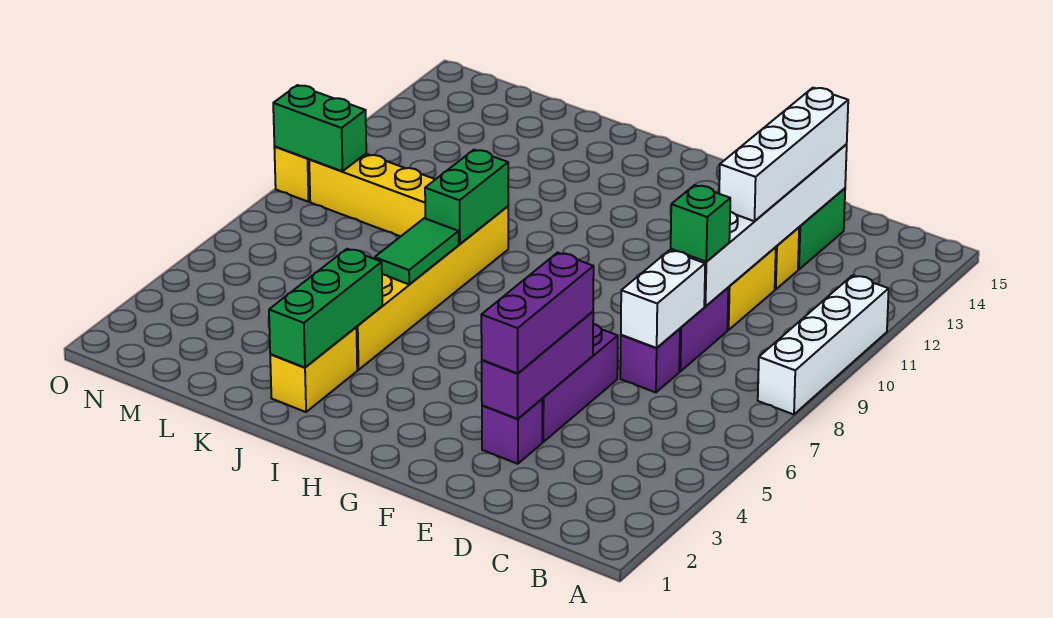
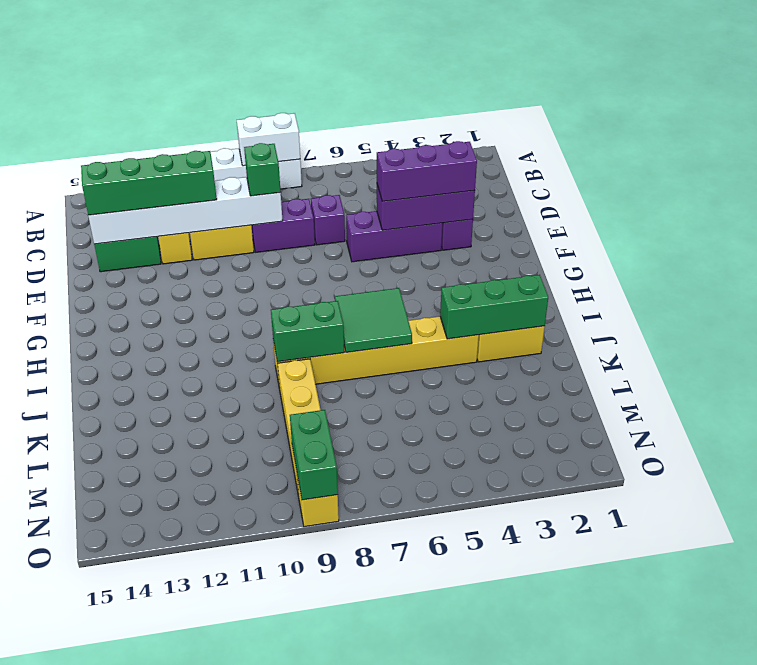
white brick D7:D8 level 2 -> white brick A8:A9 level 2
white brick D11:D14 level 3 -> green brick D11:D14 level 3
green tile J6:J7 level 2 -> green tile I6:J7 level 2

